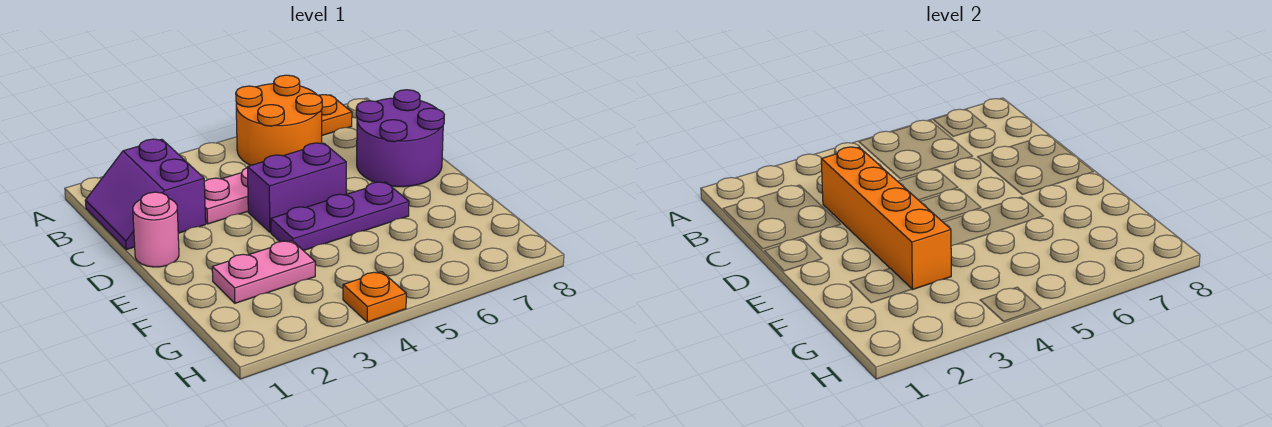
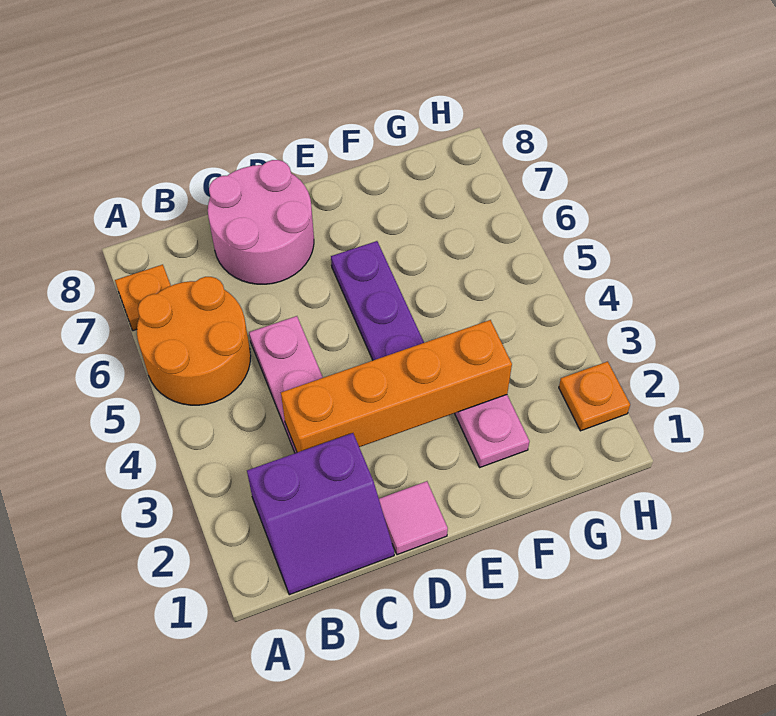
purple round brick C7:D8 level 1 -> pink round brick C7:D8 level 1
pink round brick D1 level 1 -> pink tile D1 level 1
purple brick D4:D5 level 1 -> none
orange plate H4 level 1 -> orange plate H2 level 1

